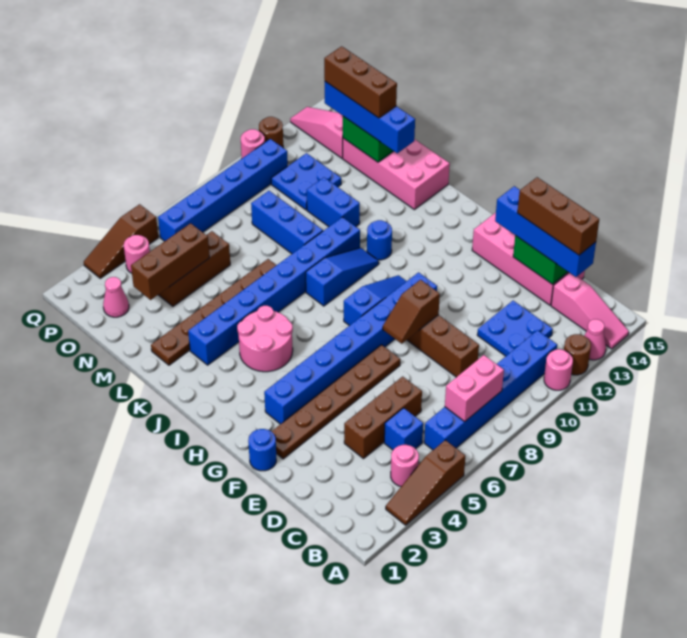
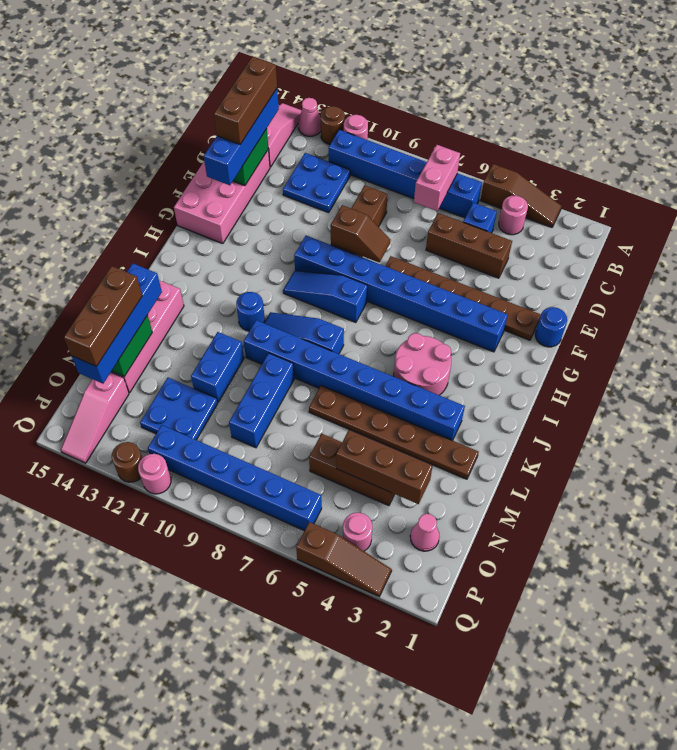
pink brick B7:B8 level 2 -> pink brick B7:C7 level 2

